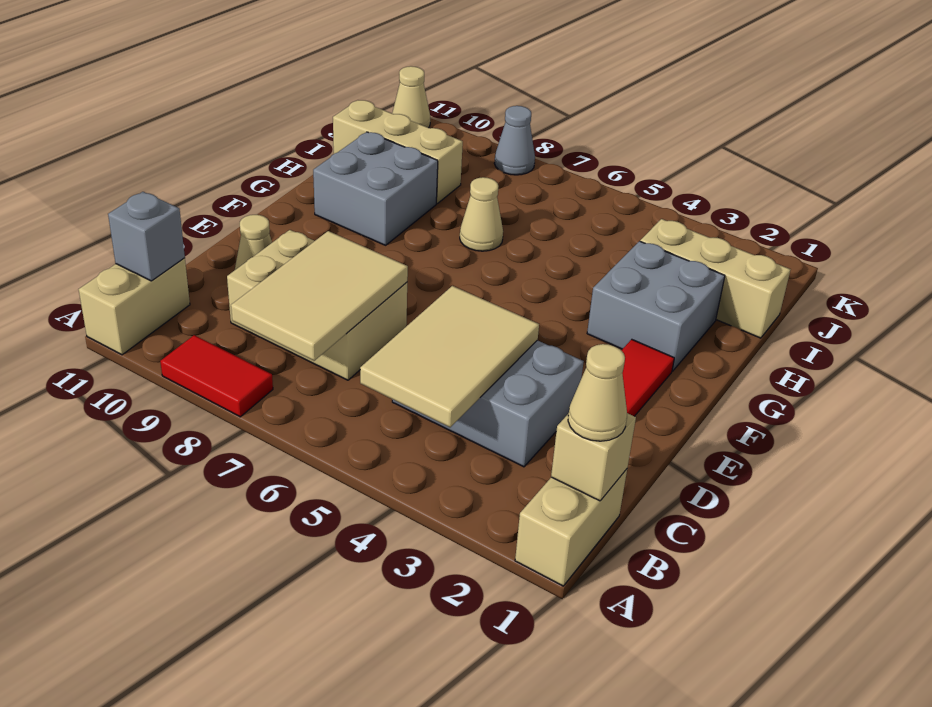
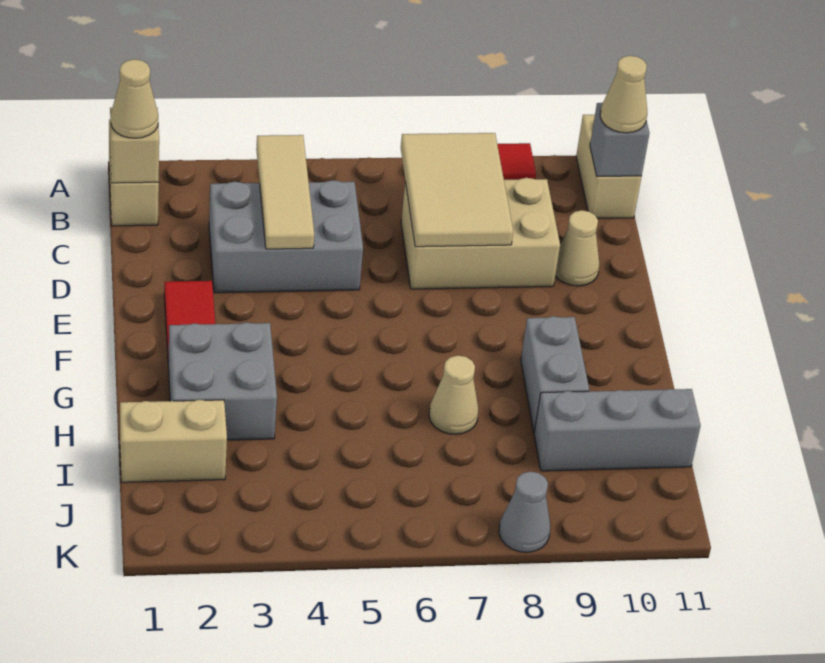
tan tile B4:D5 level 2 -> tan tile B4:D4 level 2
grey brick G9:H10 level 1 -> grey brick G9:H9 level 1
tan brick I1:I3 level 1 -> tan brick I1:I2 level 1
tan brick I9:I11 level 1 -> grey brick I9:I11 level 1
tan cone K11 level 1 -> tan cone B11 level 3

